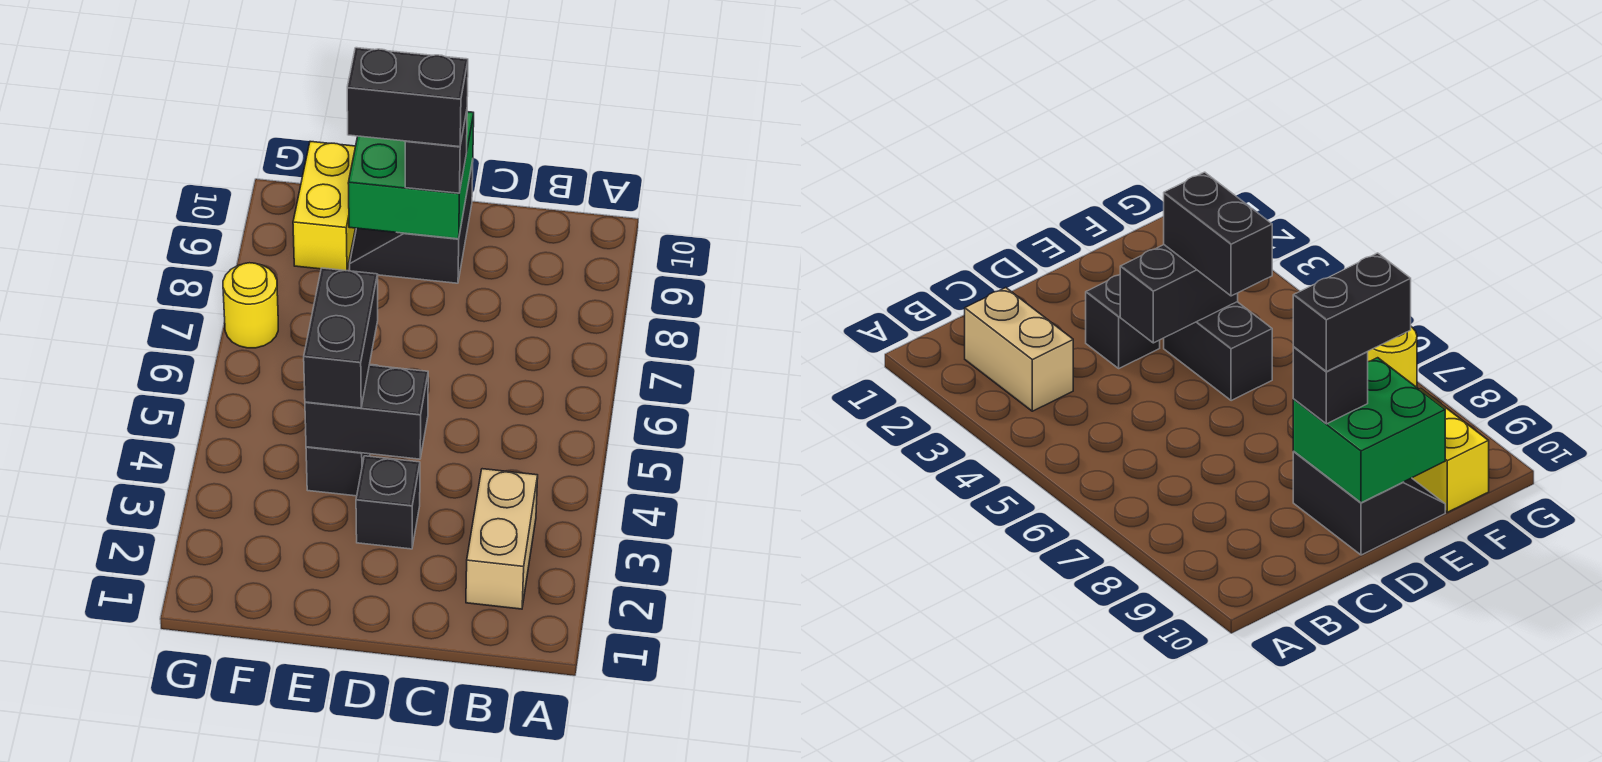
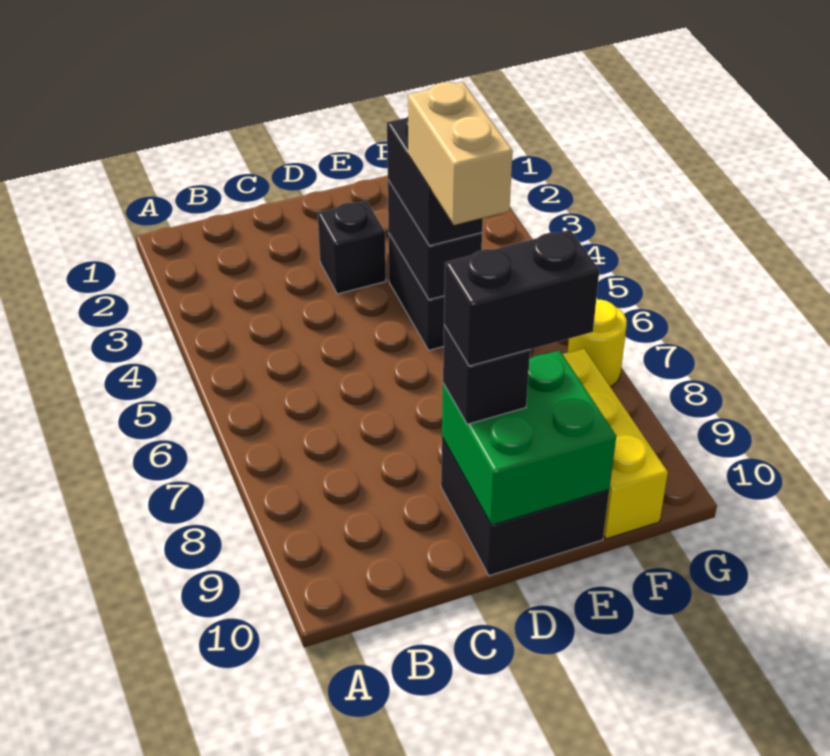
tan brick B2:B3 level 1 -> tan brick E5:E6 level 4
black brick D4:E4 level 2 -> black brick E4:E5 level 2
black slope D9:E10 level 1 top D -> black brick D9:E10 level 1
yellow brick F9:F10 level 1 -> yellow brick F8:F10 level 1

